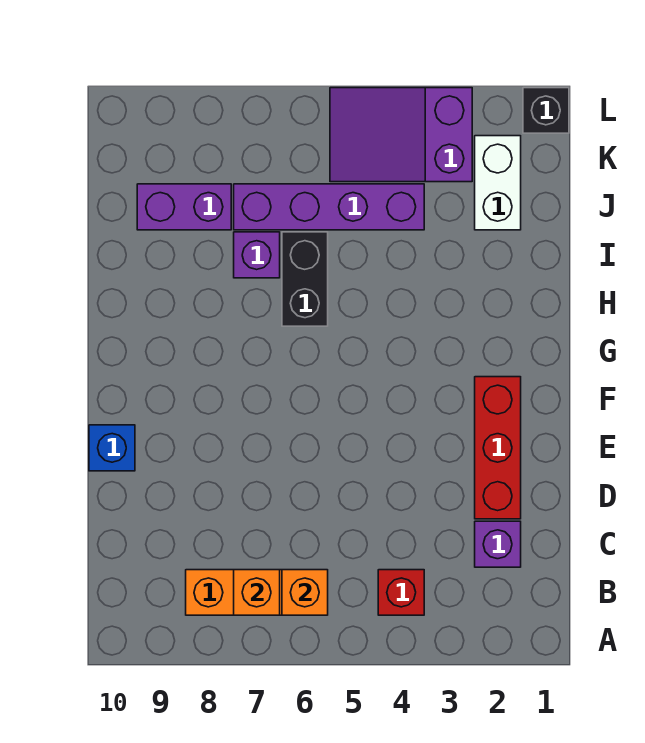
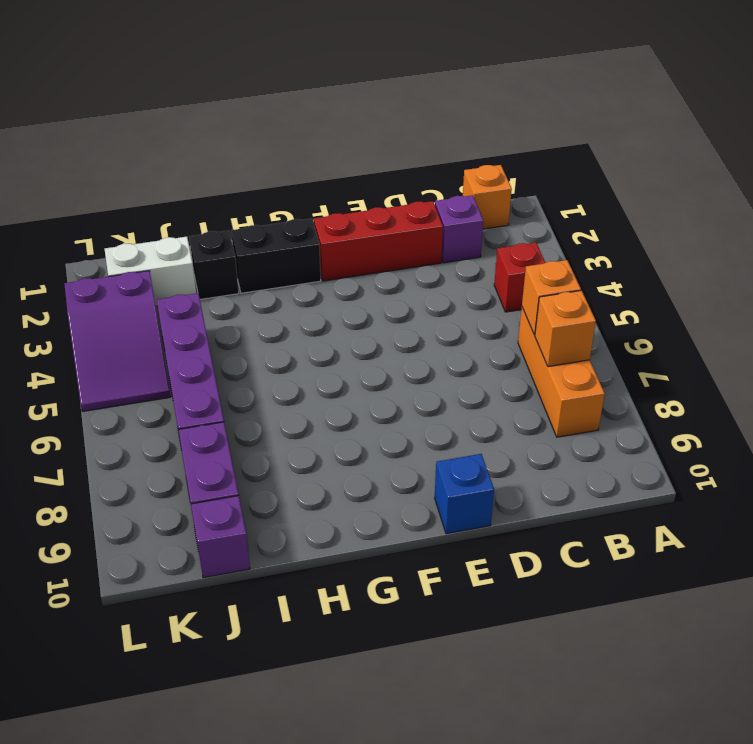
none -> orange brick B1 level 1
black brick H6:I6 level 1 -> black brick G2:H2 level 1
purple brick I7 level 1 -> purple brick J10 level 1
black brick L1 level 1 -> black brick I2 level 1

